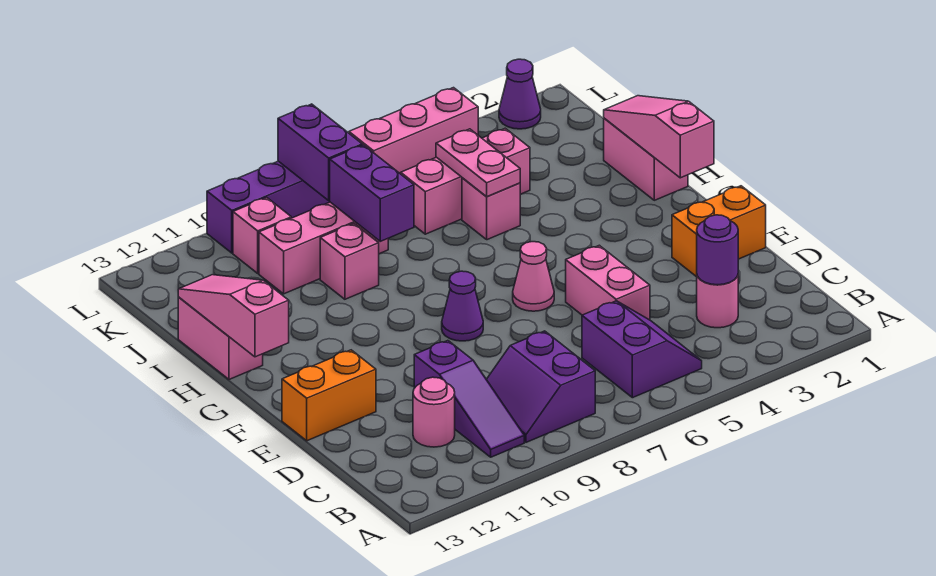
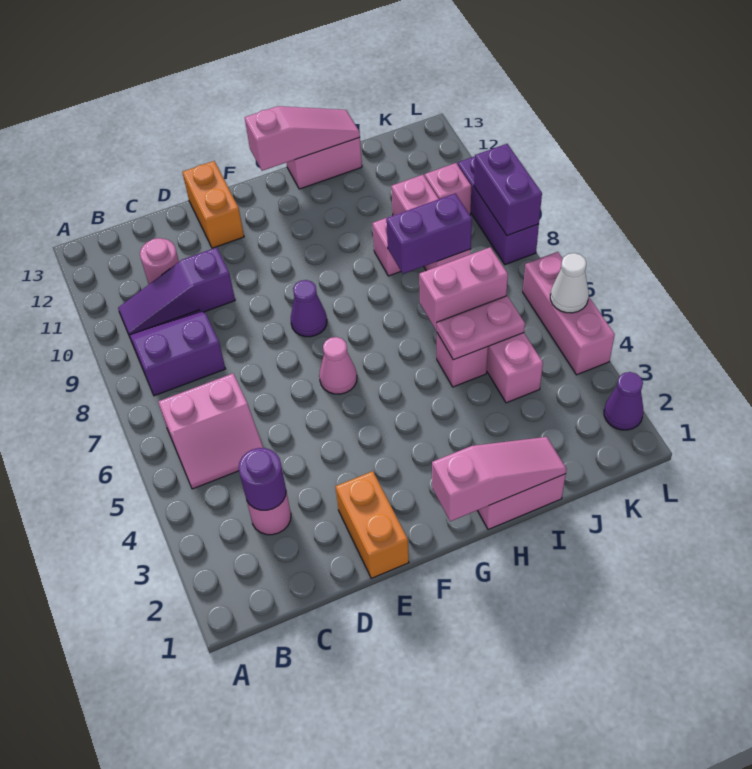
purple slope B5:C6 level 1 top 6 -> pink slope B5:C6 level 1 top 6
pink brick D5:E5 level 1 -> pink brick I6:J6 level 2
purple brick K8:L8 level 2 -> purple brick L8:L9 level 2
none -> white cone L5 level 2

